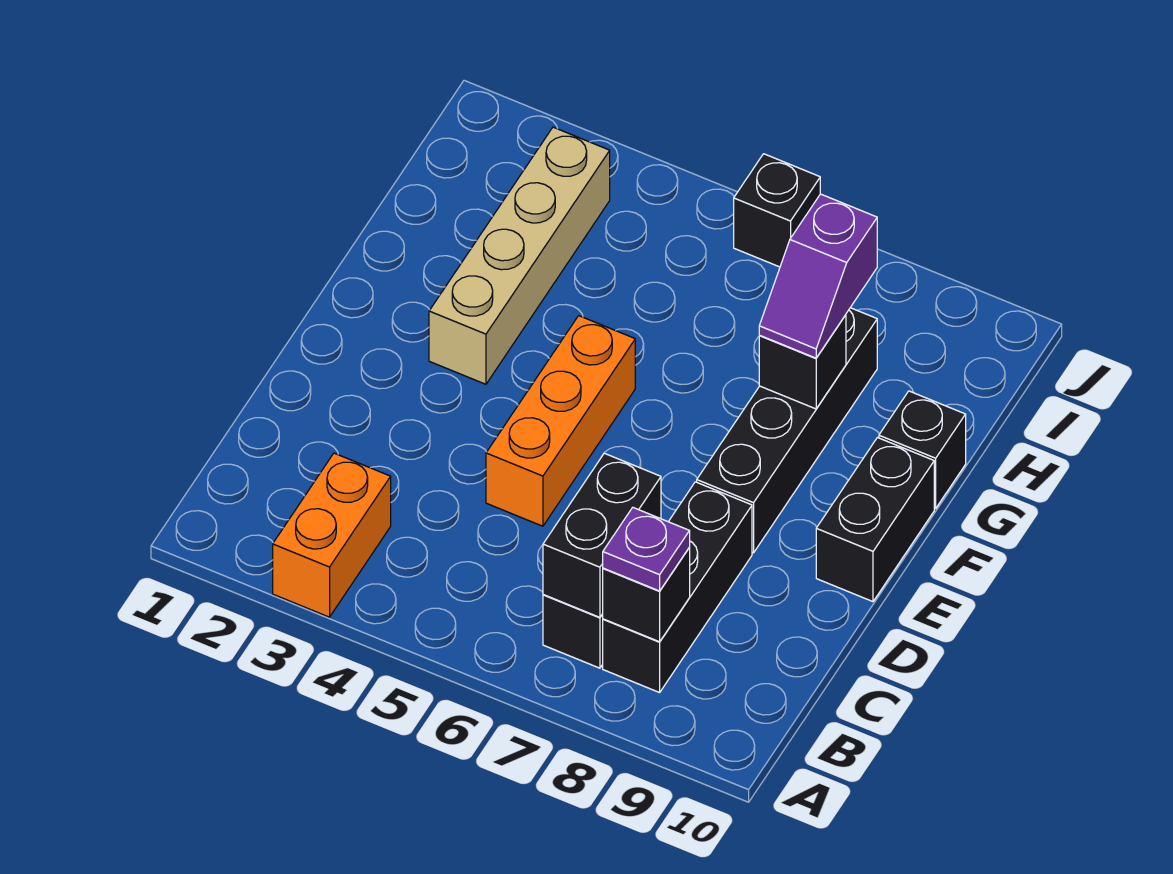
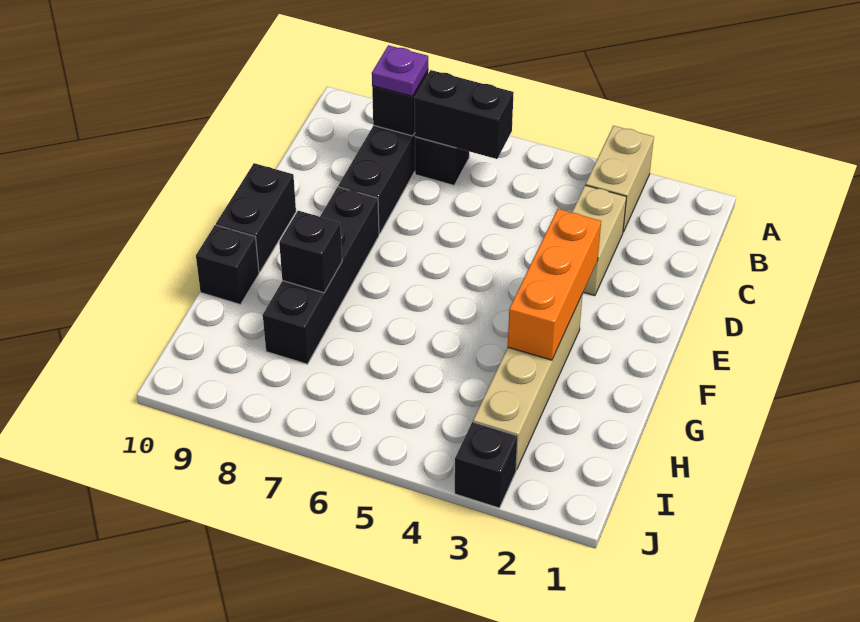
orange brick A3:B3 level 1 -> tan brick A3:B3 level 1
black brick B7:C7 level 2 -> black brick B6:B7 level 2
none -> tan brick C3:D3 level 1
orange brick D5:F5 level 1 -> orange brick E3:G3 level 2
purple slope G8:H8 level 3 top H -> none
black brick J6 level 1 -> black brick J3 level 1

